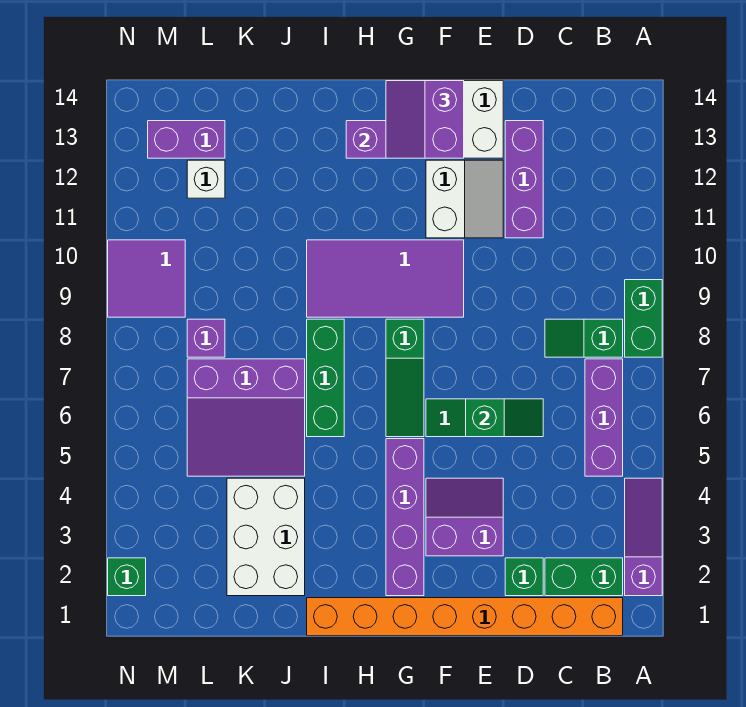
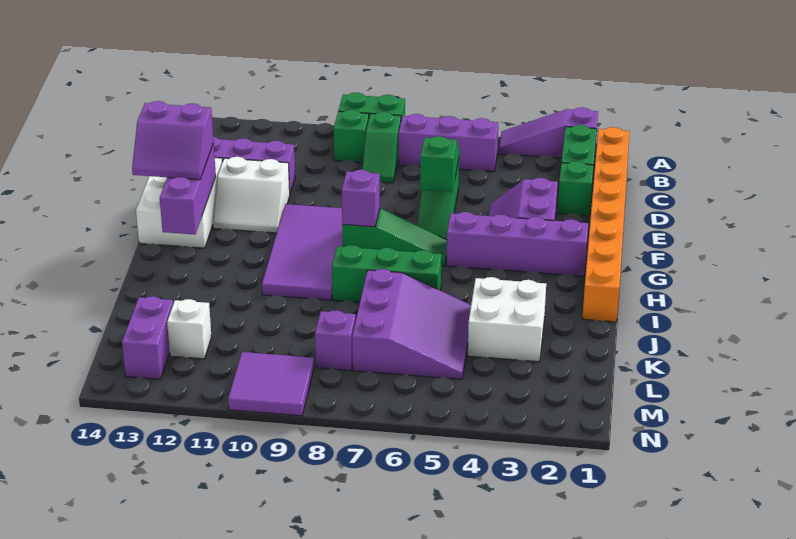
white slope E11:F12 level 1 top F -> white slope E11:F12 level 1 top E
none -> purple brick G8 level 2
white brick J2:K4 level 1 -> white brick J3:K4 level 1
green brick N2 level 1 -> green brick B9 level 1

